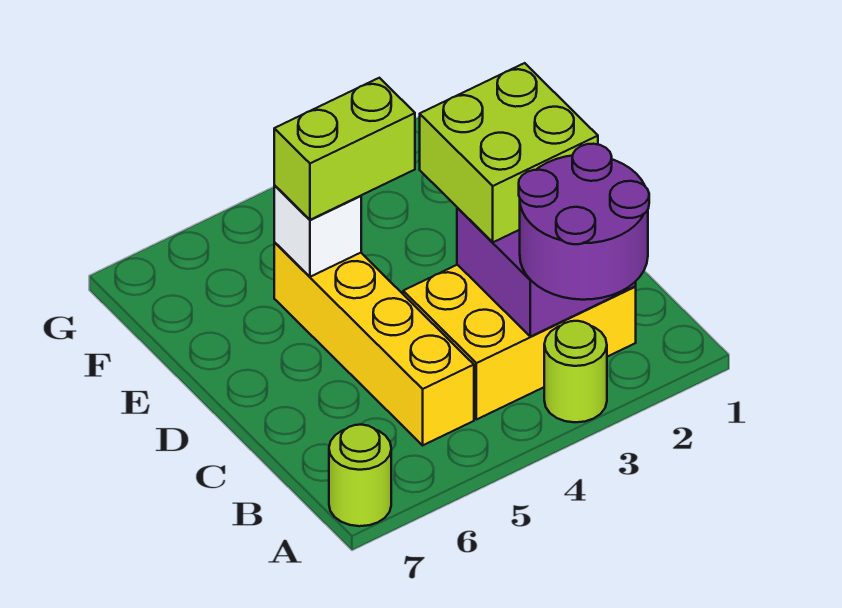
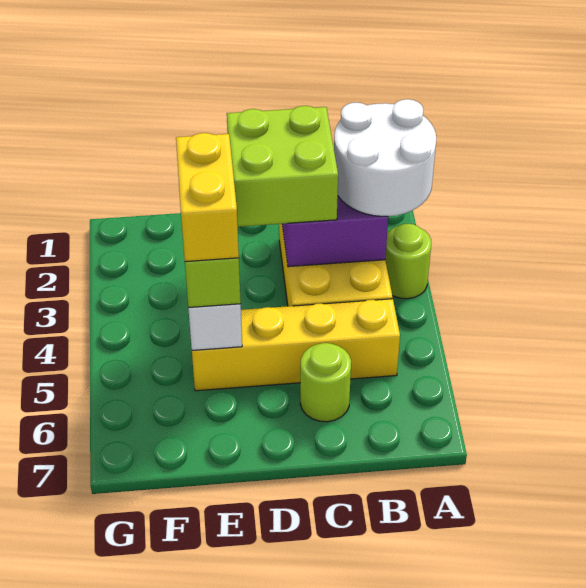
purple round brick A2:B3 level 3 -> white round brick A2:B3 level 3
lime round brick A7 level 1 -> lime round brick C6 level 1
none -> yellow brick E4:E5 level 4

